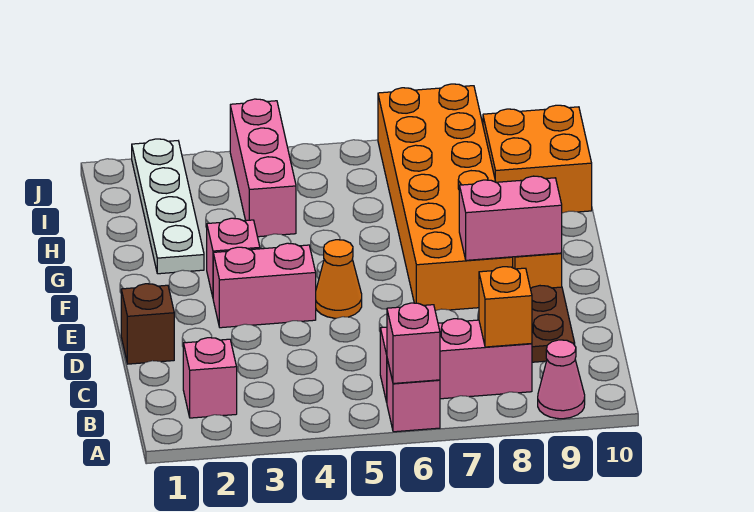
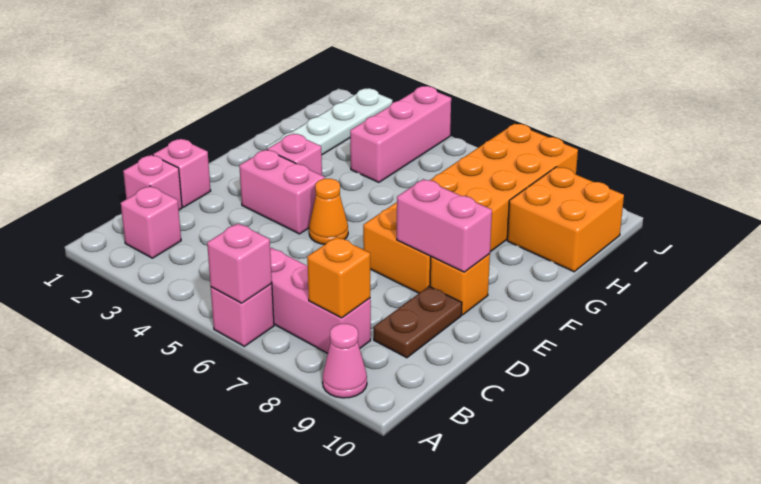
none -> pink brick C1 level 1
brown brick D1 level 1 -> pink brick D1 level 1

